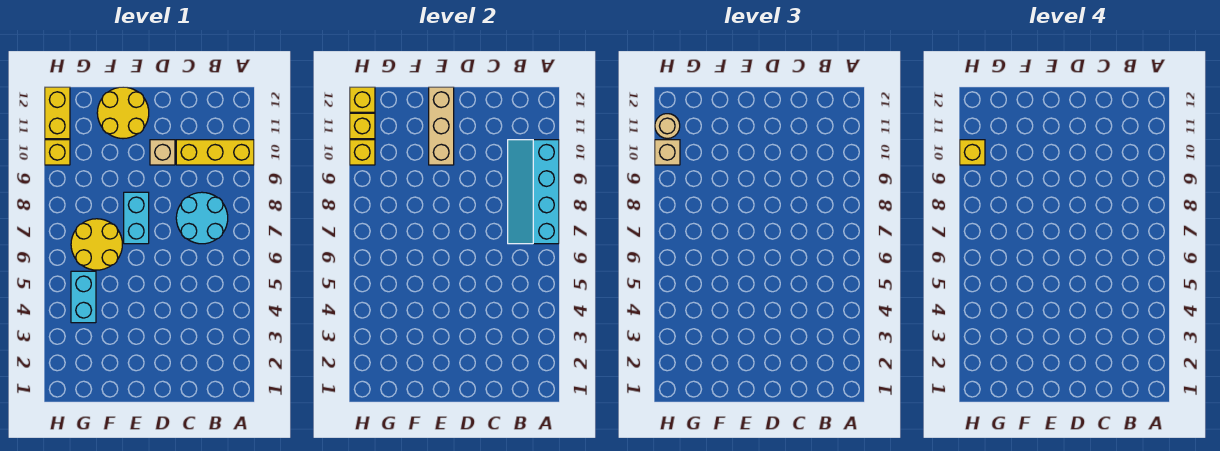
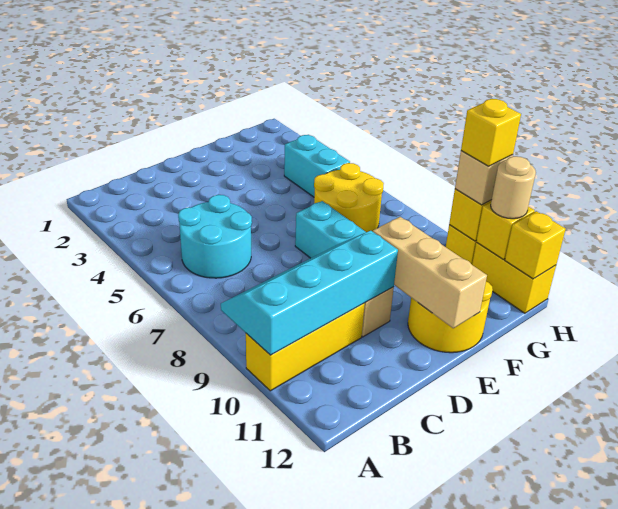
cyan slope A7:B10 level 2 top A -> cyan slope A9:D10 level 2 top 10
cyan round brick B7:C8 level 1 -> cyan round brick B5:C6 level 1

